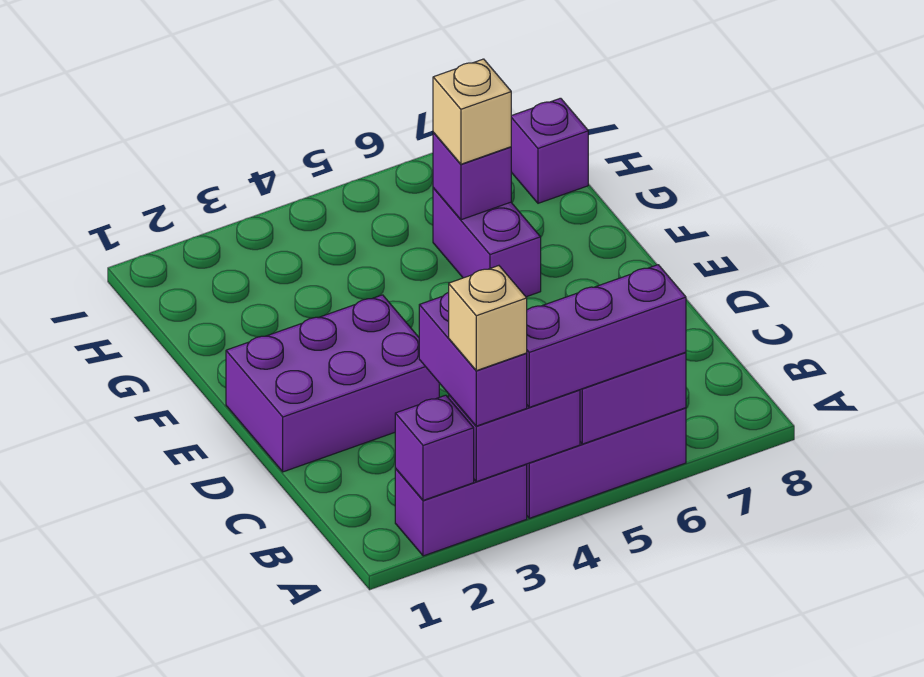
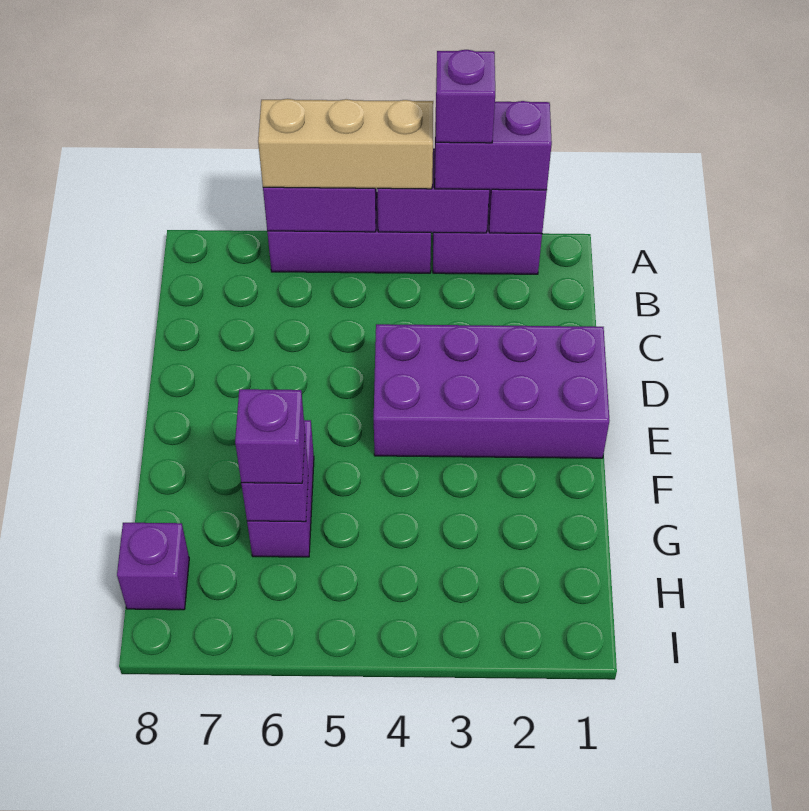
purple brick A3:B3 level 3 -> purple brick A2:A3 level 3
tan brick A3 level 4 -> purple brick A3 level 4
purple brick A4:A6 level 3 -> tan brick A4:A6 level 3
purple brick D1:E3 level 1 -> purple brick D1:E4 level 1
tan brick G6 level 3 -> purple brick G6 level 3

